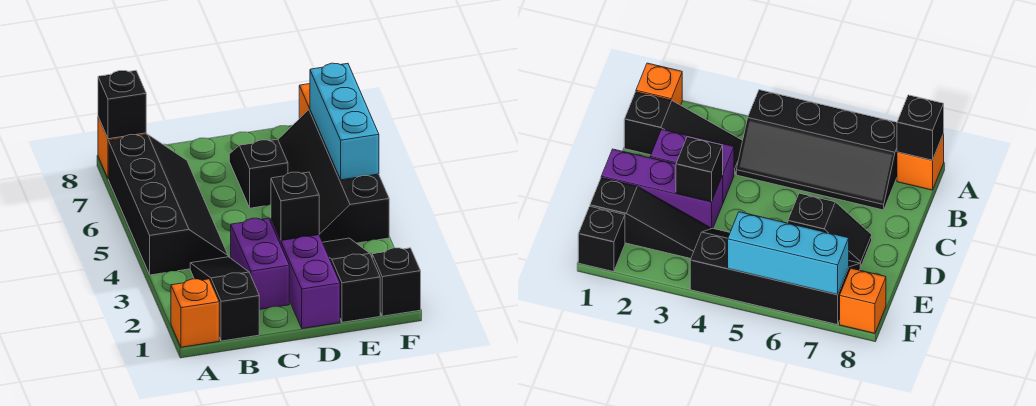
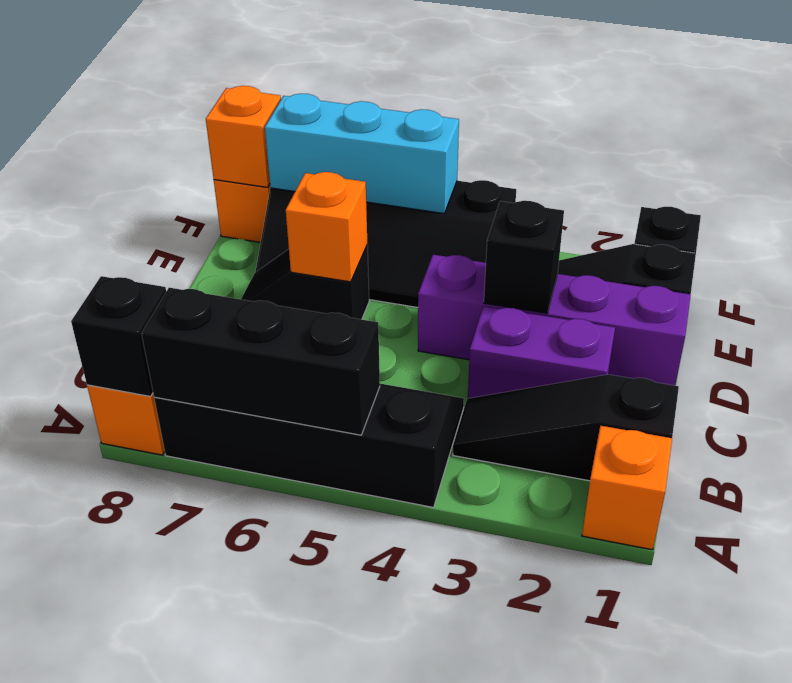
none -> black brick A5:A7 level 2
purple brick D1:D3 level 1 -> purple brick D1:D4 level 1
none -> orange brick D6 level 2
none -> orange brick F8 level 2

